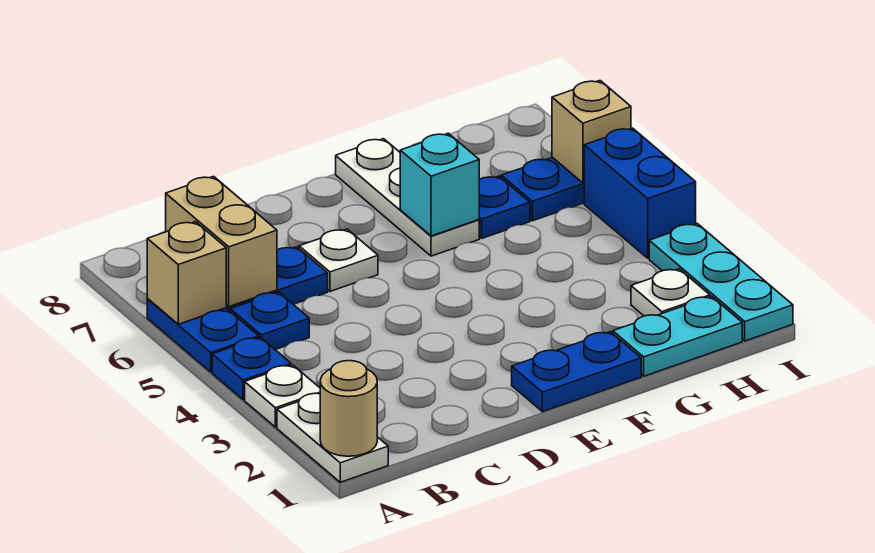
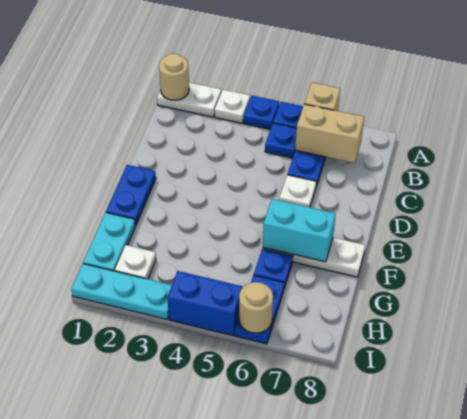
cyan brick F6 level 2 -> cyan brick F6:F7 level 2
tan brick I6 level 2 -> tan round brick I6 level 2

